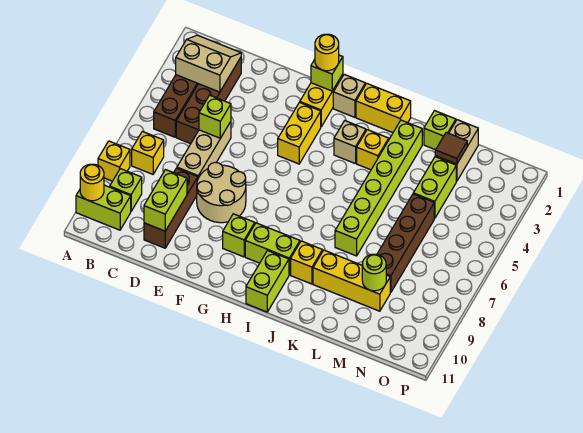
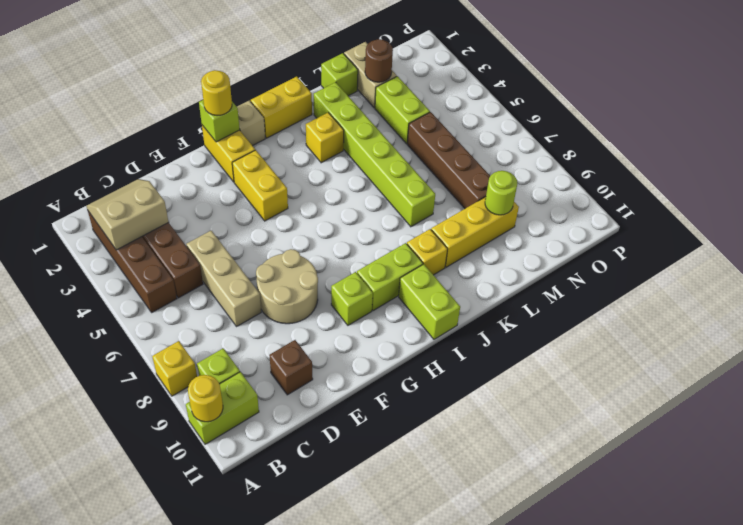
yellow brick B7 level 1 -> none
lime brick D5 level 2 -> none
brown brick D8:D10 level 1 -> brown brick D10 level 1
lime brick D9:D10 level 2 -> none
tan brick I3 level 1 -> none
brown tile M2 level 2 -> brown round brick M2 level 2

